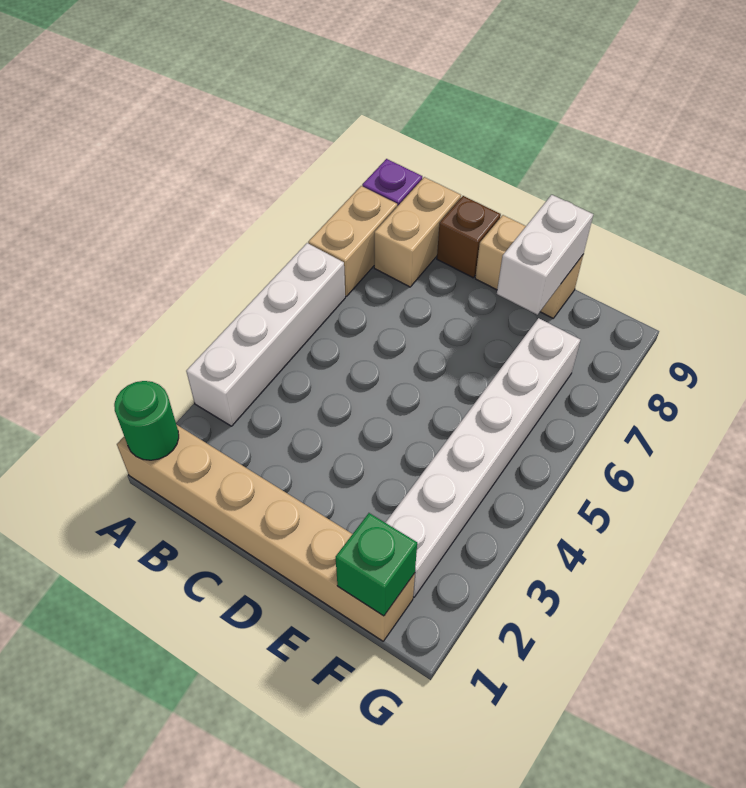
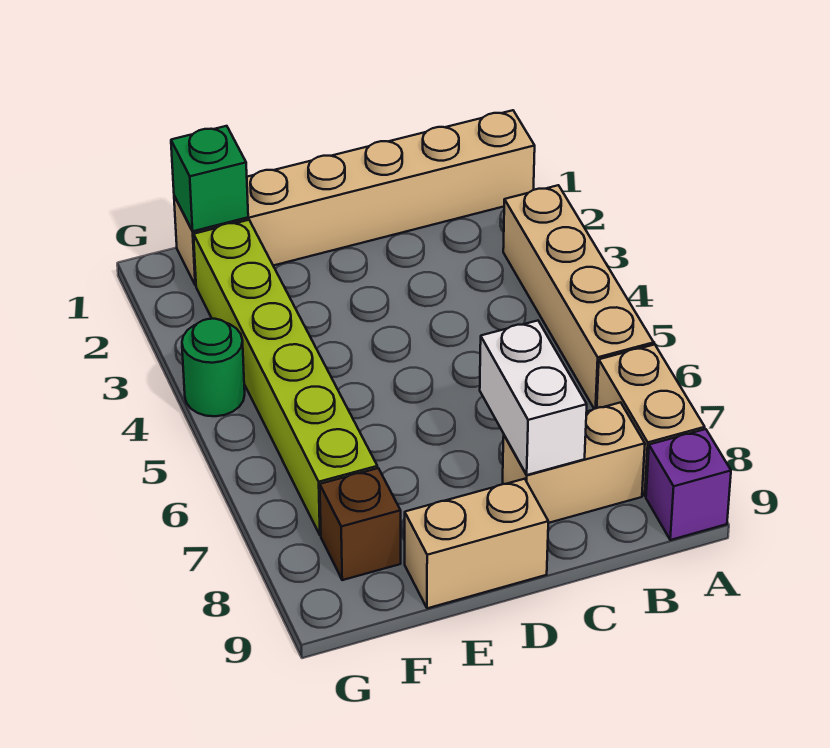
green round brick A1 level 2 -> green round brick G4 level 1
white brick A3:A6 level 1 -> tan brick A3:A6 level 1
tan brick B8:B9 level 1 -> tan brick B8:C8 level 1
brown brick C9 level 1 -> brown brick F8 level 1
white brick E8:E9 level 2 -> white brick C7:C8 level 2
white brick F2:F7 level 1 -> lime brick F2:F7 level 1

